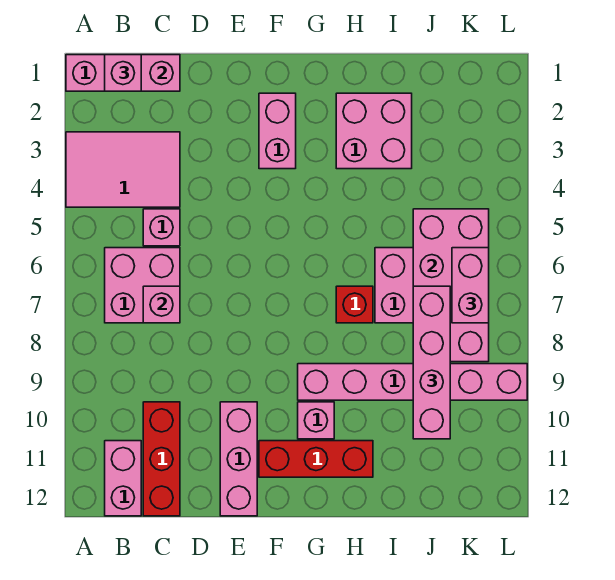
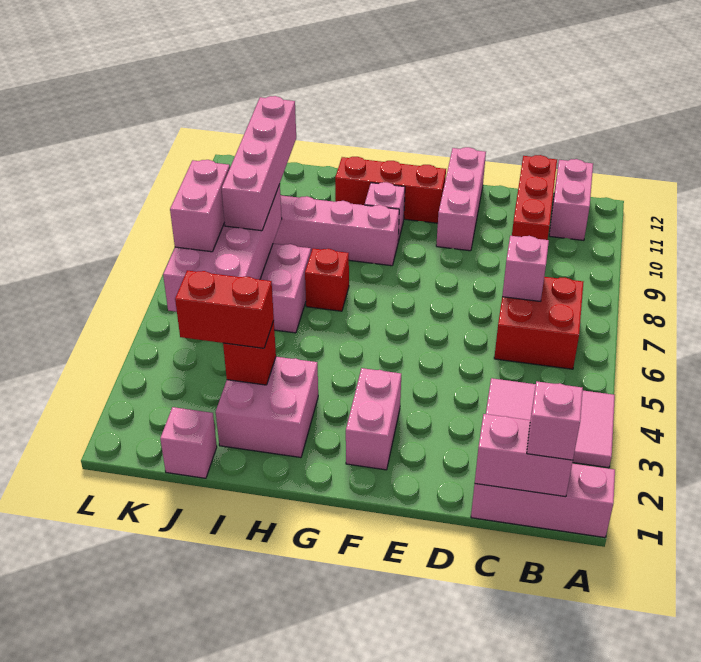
pink brick B6:C7 level 1 -> red brick B6:C7 level 1
pink brick C5 level 1 -> pink brick J1 level 1
none -> red brick I3 level 2
none -> red brick I3:J3 level 3

